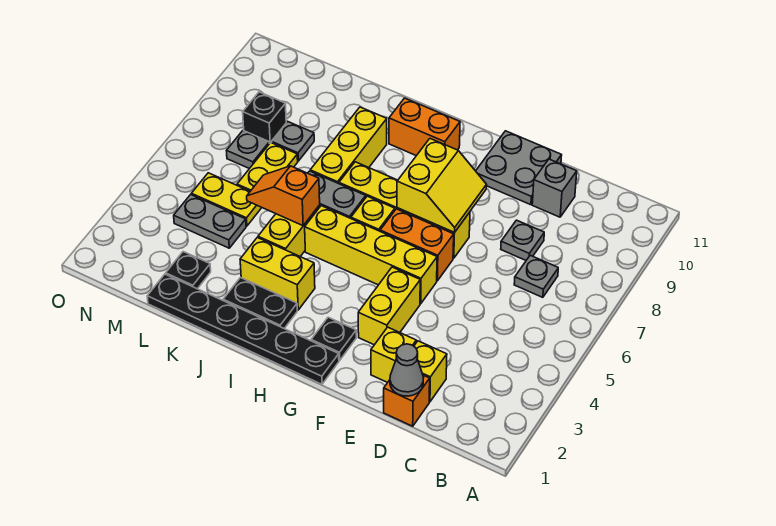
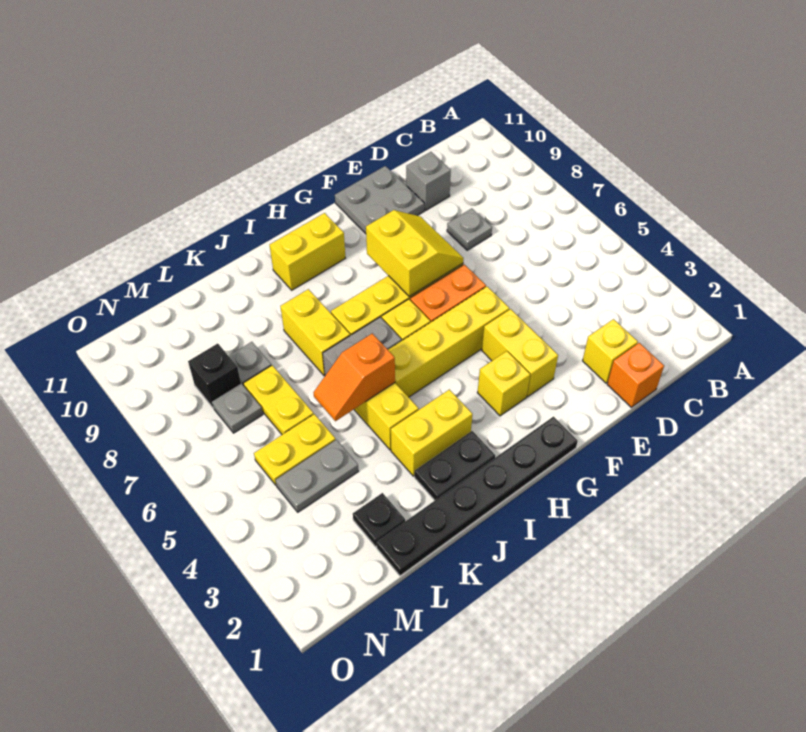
grey plate C7 level 1 -> none
grey cone D1 level 2 -> none
yellow brick E2 level 1 -> yellow brick G3 level 1
black plate G2 level 1 -> none
orange brick H10:I10 level 1 -> yellow brick H10:I10 level 1
yellow brick J7:J9 level 1 -> yellow brick J7:J8 level 1

